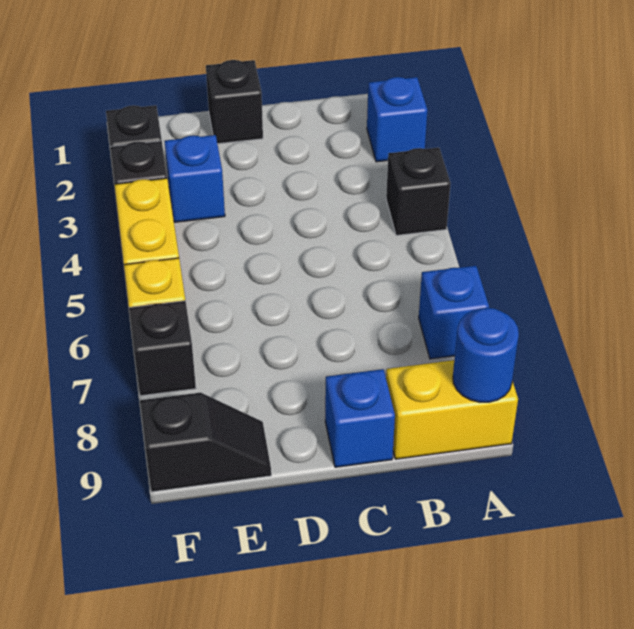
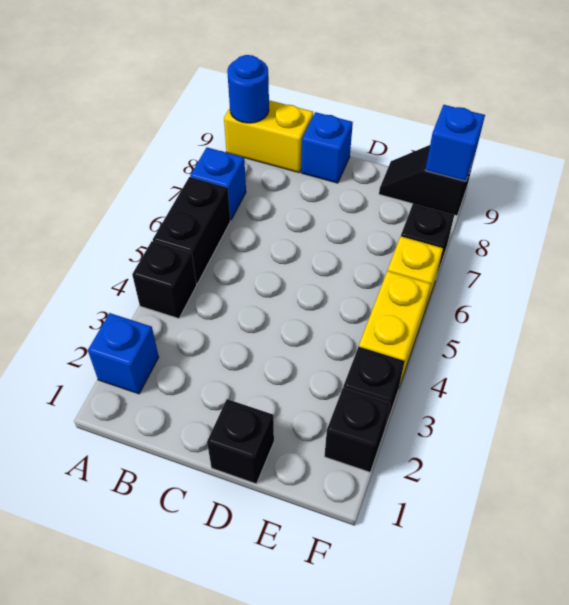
none -> black brick A5:A6 level 1
blue brick E3 level 1 -> blue brick F9 level 2

